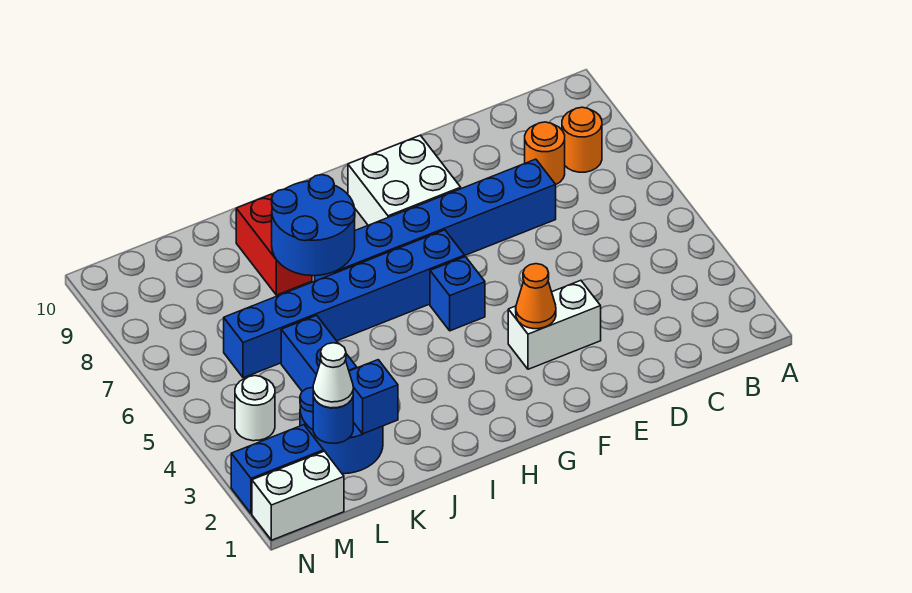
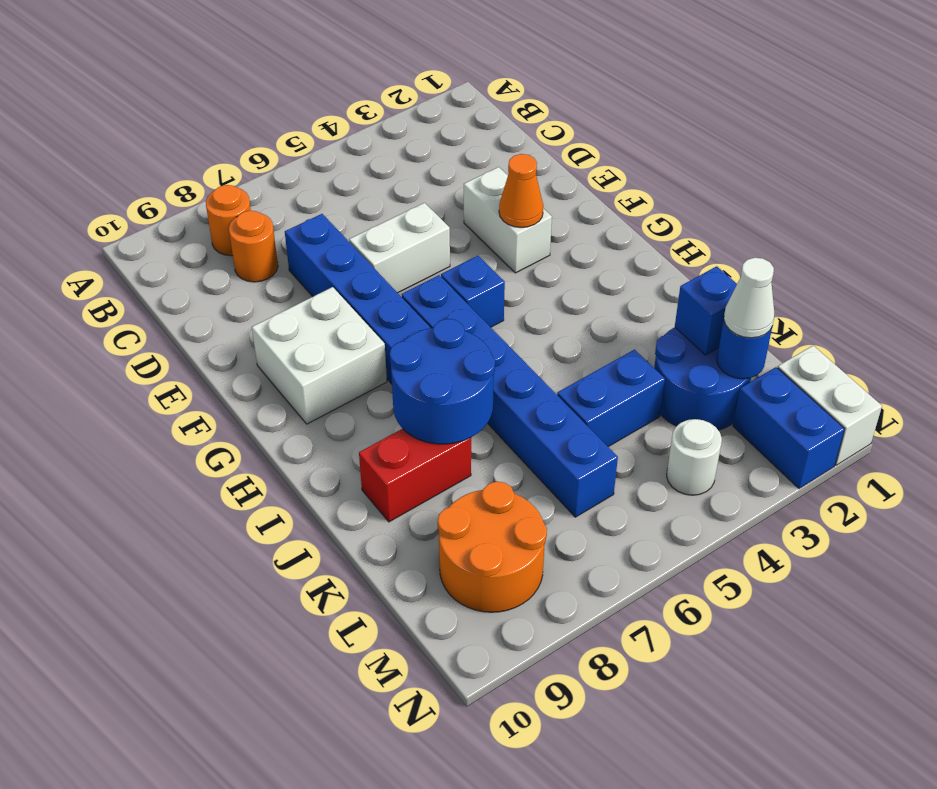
none -> white brick E5:E6 level 1
none -> orange round brick L8:M9 level 1

